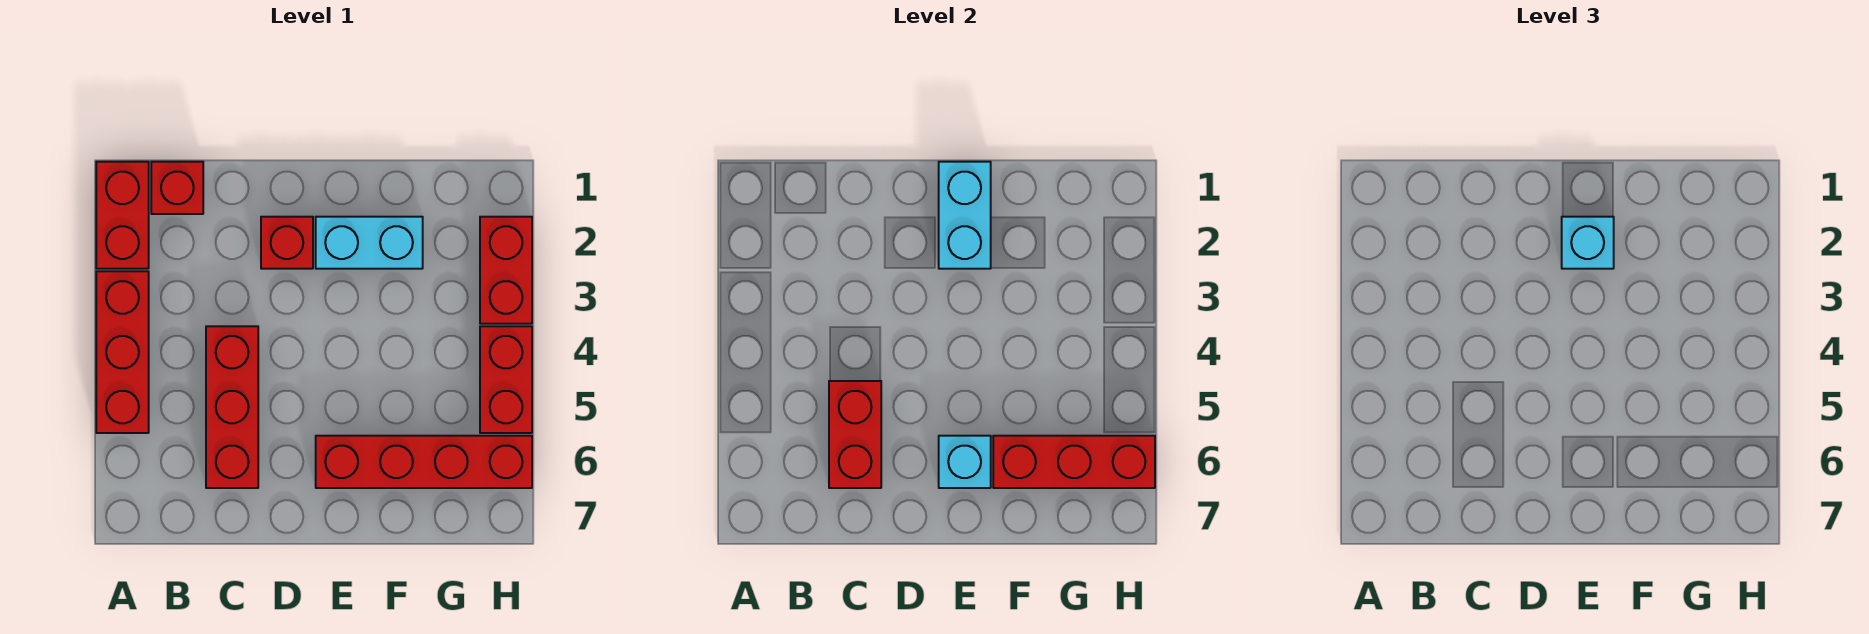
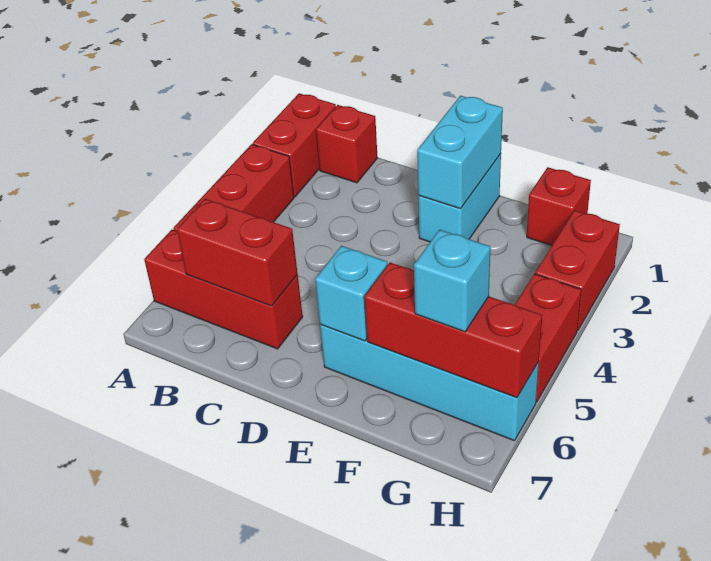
red brick C4:C6 level 1 -> red brick A6:C6 level 1
red brick C5:C6 level 2 -> red brick B6:C6 level 2
red brick D2 level 1 -> red brick G1 level 1
cyan brick E2:F2 level 1 -> cyan brick E1:E2 level 1
cyan brick E2 level 3 -> cyan brick G6 level 3
red brick E6:H6 level 1 -> cyan brick E6:H6 level 1

